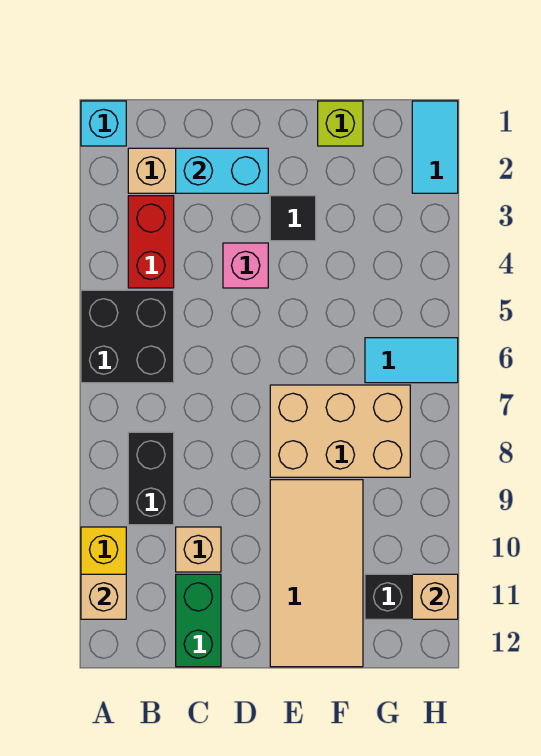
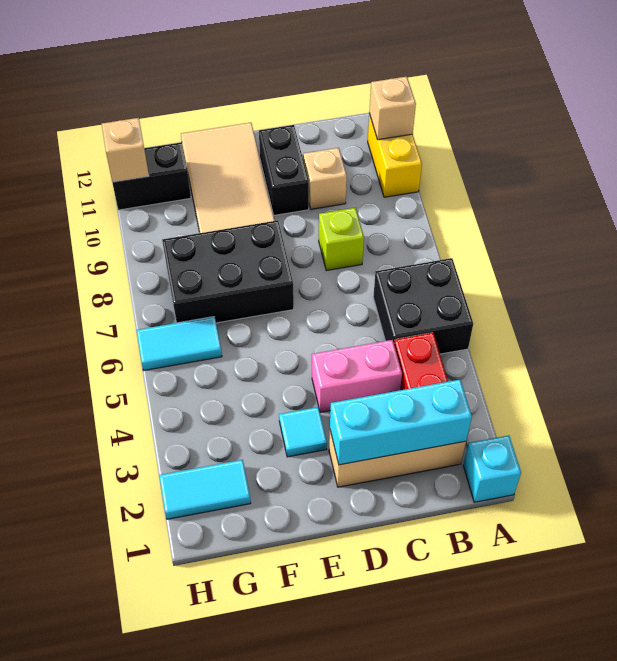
black brick B8:B9 level 1 -> black brick D10:D11 level 1
cyan brick C2:D2 level 2 -> cyan brick B2:D2 level 2
green brick C11:C12 level 1 -> none
pink brick D4 level 1 -> pink brick C4:D4 level 1
black tile E3 level 1 -> cyan tile E3 level 1
tan brick E7:G8 level 1 -> black brick E7:G8 level 1
lime brick F1 level 1 -> lime brick C8 level 1
cyan tile H1:H2 level 1 -> cyan tile G2:H2 level 1

